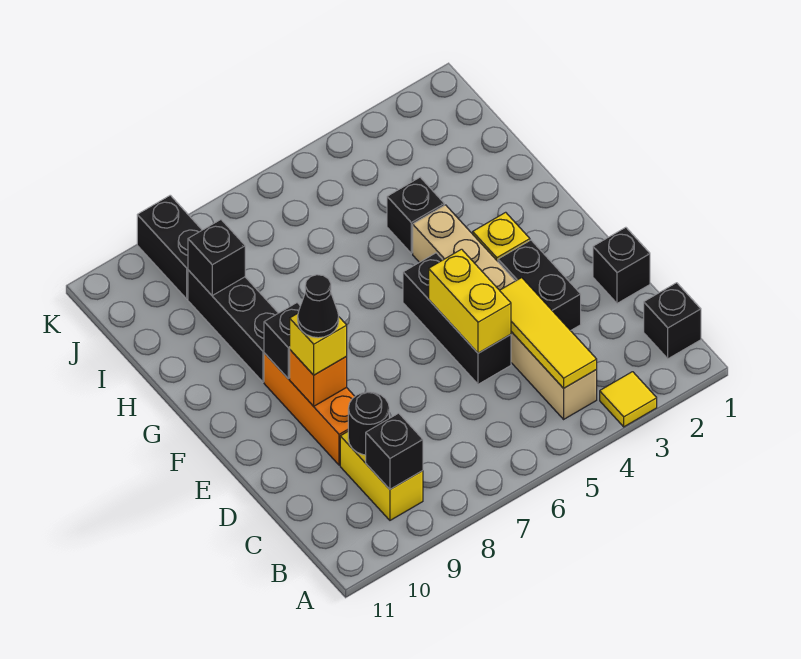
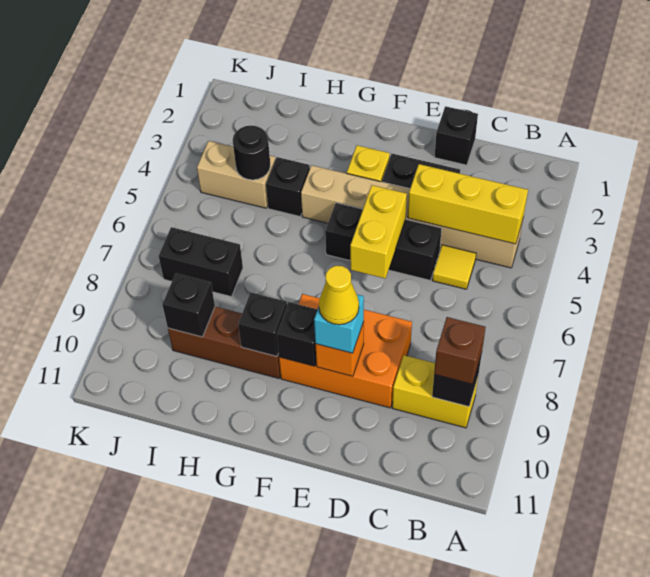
yellow tile A3 level 1 -> yellow tile C5 level 1
black brick B1 level 1 -> black brick G9 level 2
yellow tile B4:D4 level 2 -> yellow brick B4:D4 level 2
none -> brown brick B9 level 3
black round brick C9 level 2 -> black round brick I4 level 2
yellow brick D5:E5 level 2 -> yellow brick E5:E6 level 2
orange brick D9:F9 level 1 -> orange brick D8:F9 level 1
yellow brick E9 level 3 -> cyan brick E9 level 3
black cone E9 level 4 -> yellow cone E9 level 4
black brick G9:I9 level 1 -> brown brick G9:I9 level 1
none -> tan brick I4:J4 level 1
black brick J9:K9 level 1 -> black brick I7:J7 level 1

